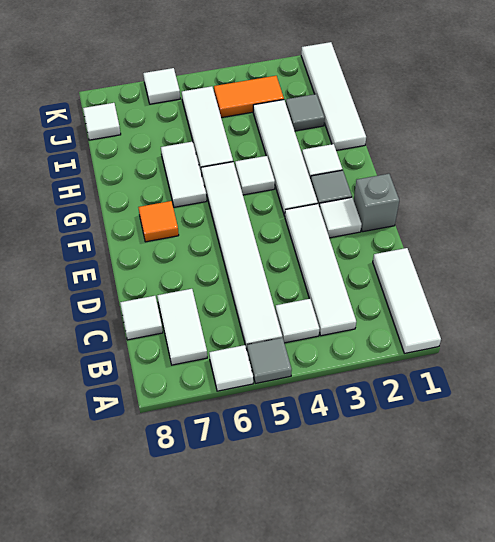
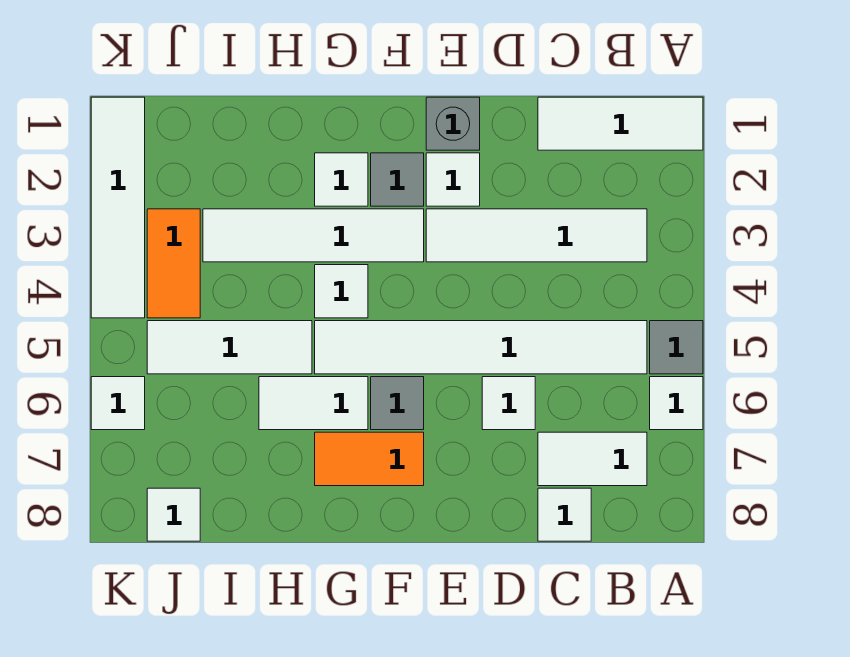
white tile B4 level 1 -> white tile D6 level 1
orange tile F7 level 1 -> orange tile F7:G7 level 1
white tile H1:K1 level 1 -> white tile K1:K4 level 1
grey tile I2 level 1 -> grey tile F6 level 1

